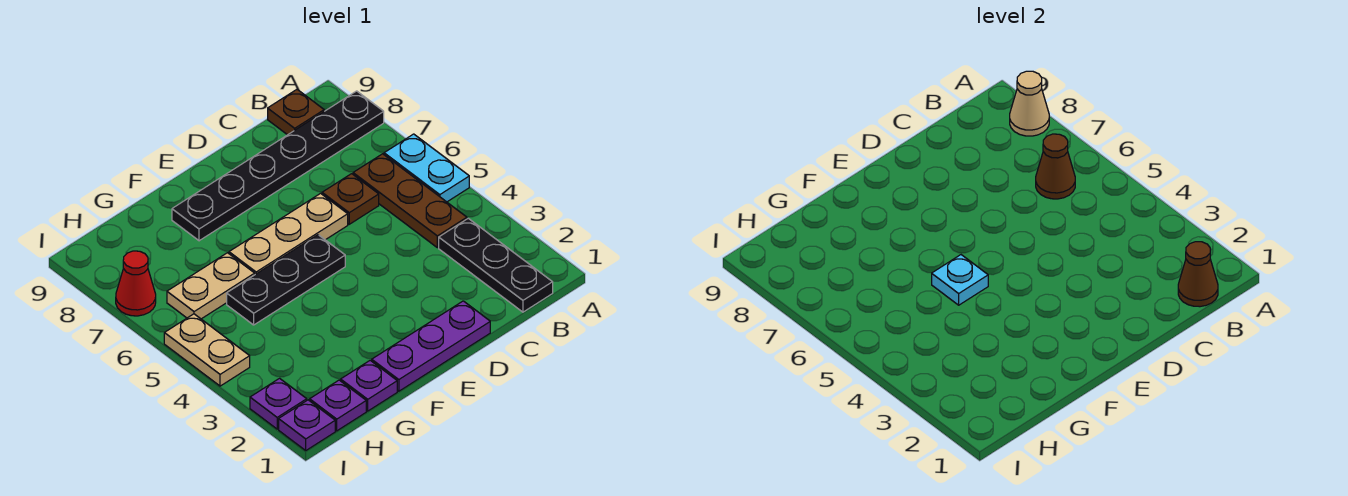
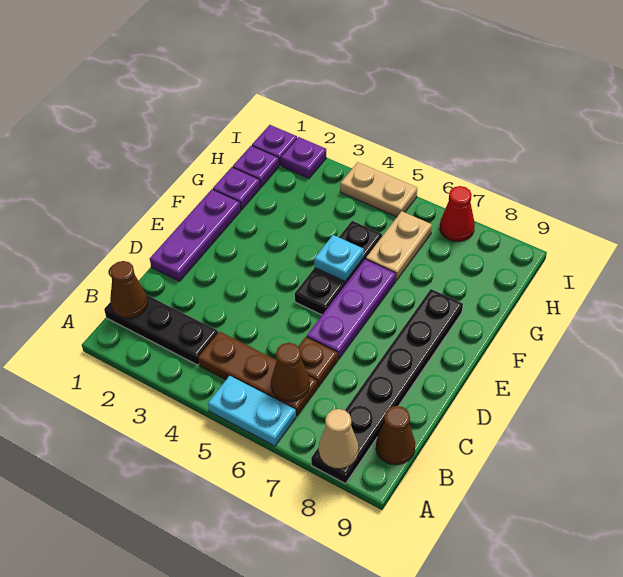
brown plate B9 level 1 -> brown cone B9 level 1
tan plate D6:F6 level 1 -> purple plate D6:F6 level 1

